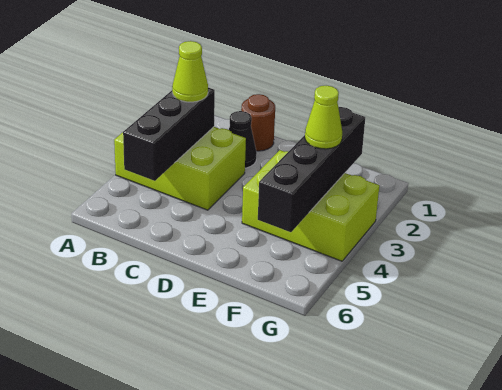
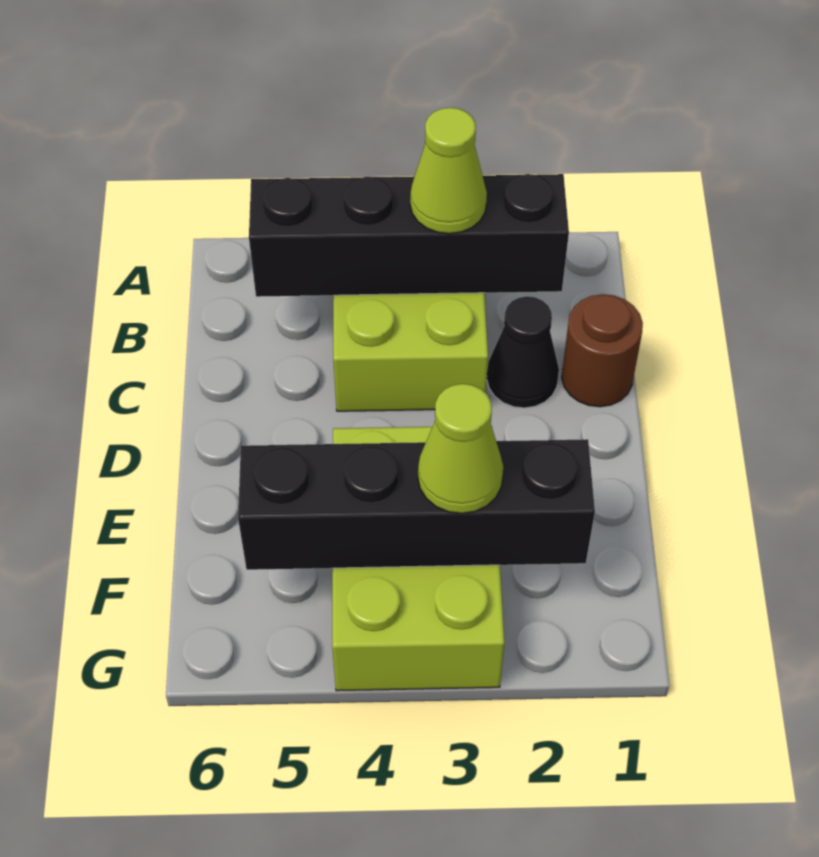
black brick B3:B5 level 2 -> black brick B2:B5 level 2

